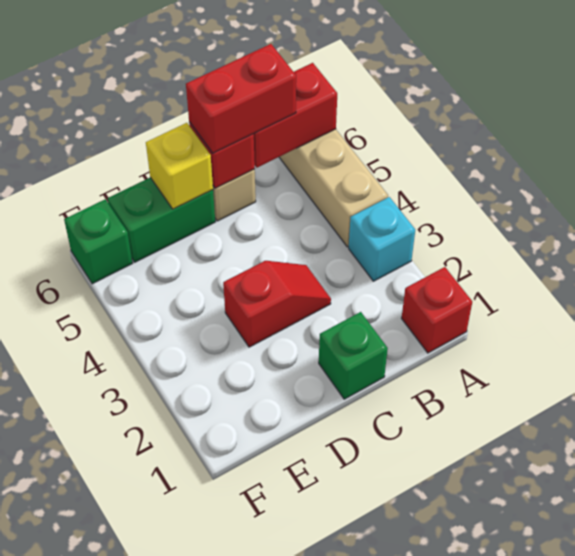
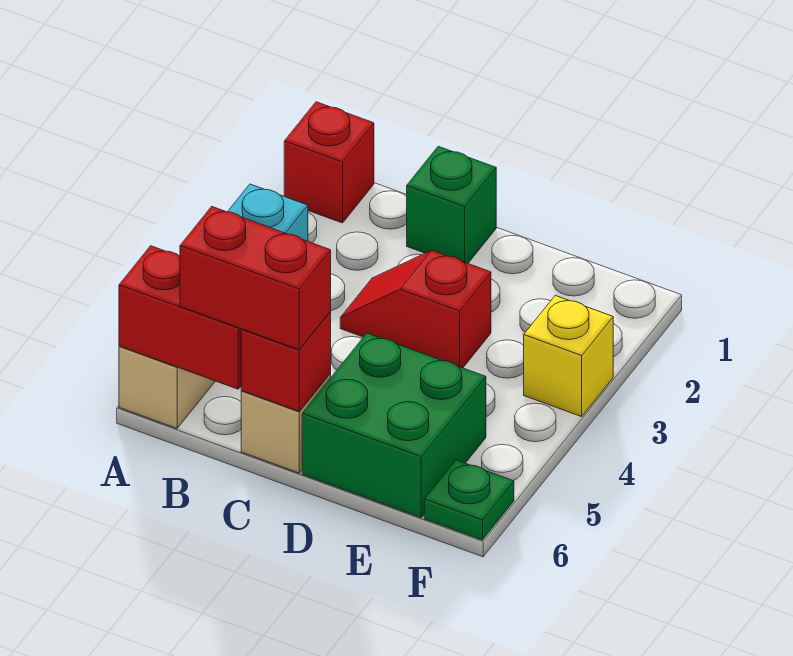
green brick D6:E6 level 1 -> green brick D5:E6 level 1
yellow brick D6 level 2 -> yellow brick F3 level 1
green brick F6 level 1 -> green plate F6 level 1

